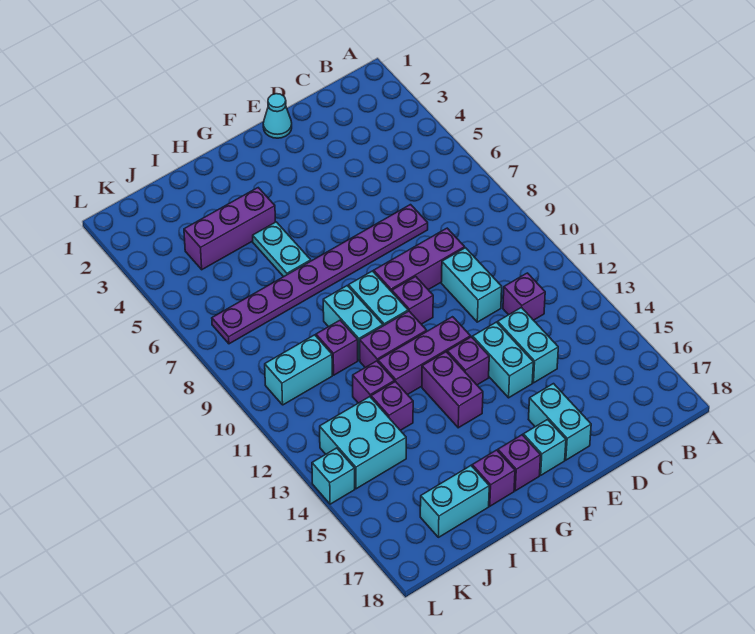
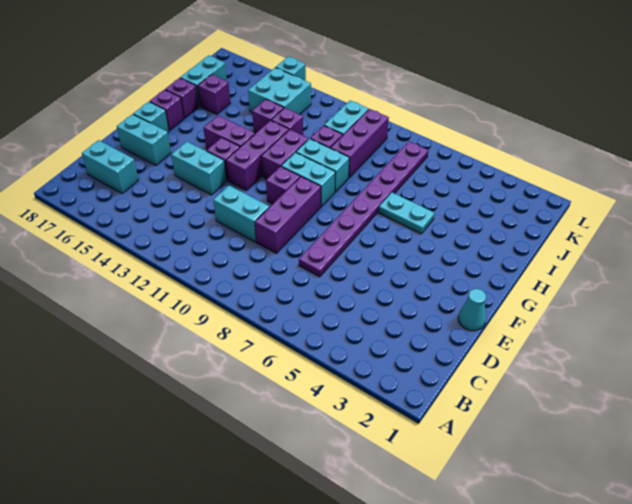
purple brick C12 level 1 -> purple brick I16 level 1
cyan brick D13:D14 level 1 -> cyan brick C16:C17 level 1
purple brick H4:J4 level 1 -> purple brick I9:K9 level 1

